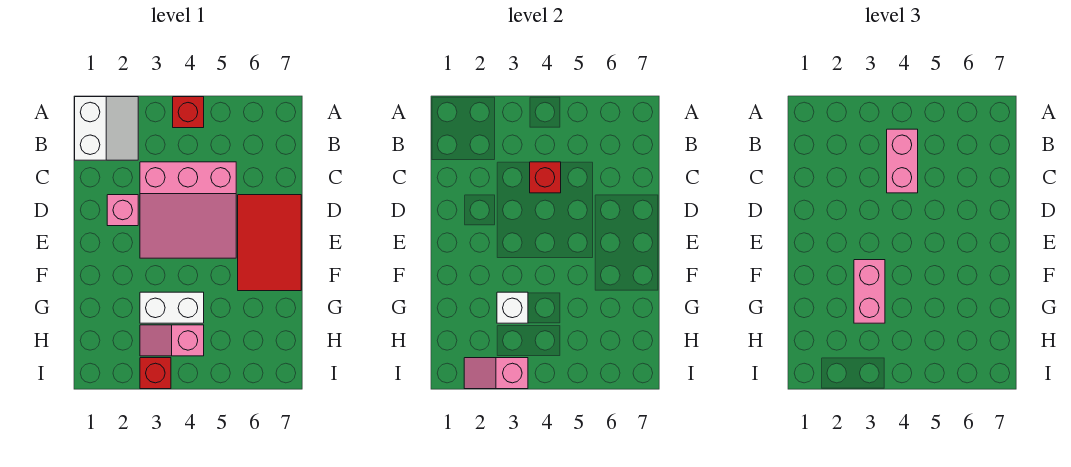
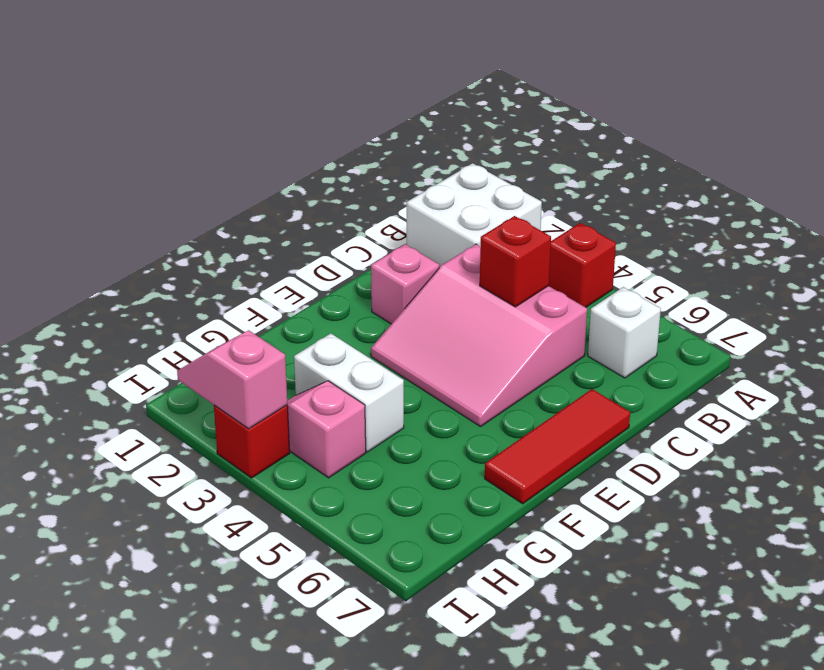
white slope A1:B2 level 1 top 1 -> white brick A1:B2 level 1
pink brick B4:C4 level 3 -> none
red tile D6:F7 level 1 -> red tile D7:F7 level 1
pink brick F3:G3 level 3 -> none
white brick G3 level 2 -> white brick B6 level 1

